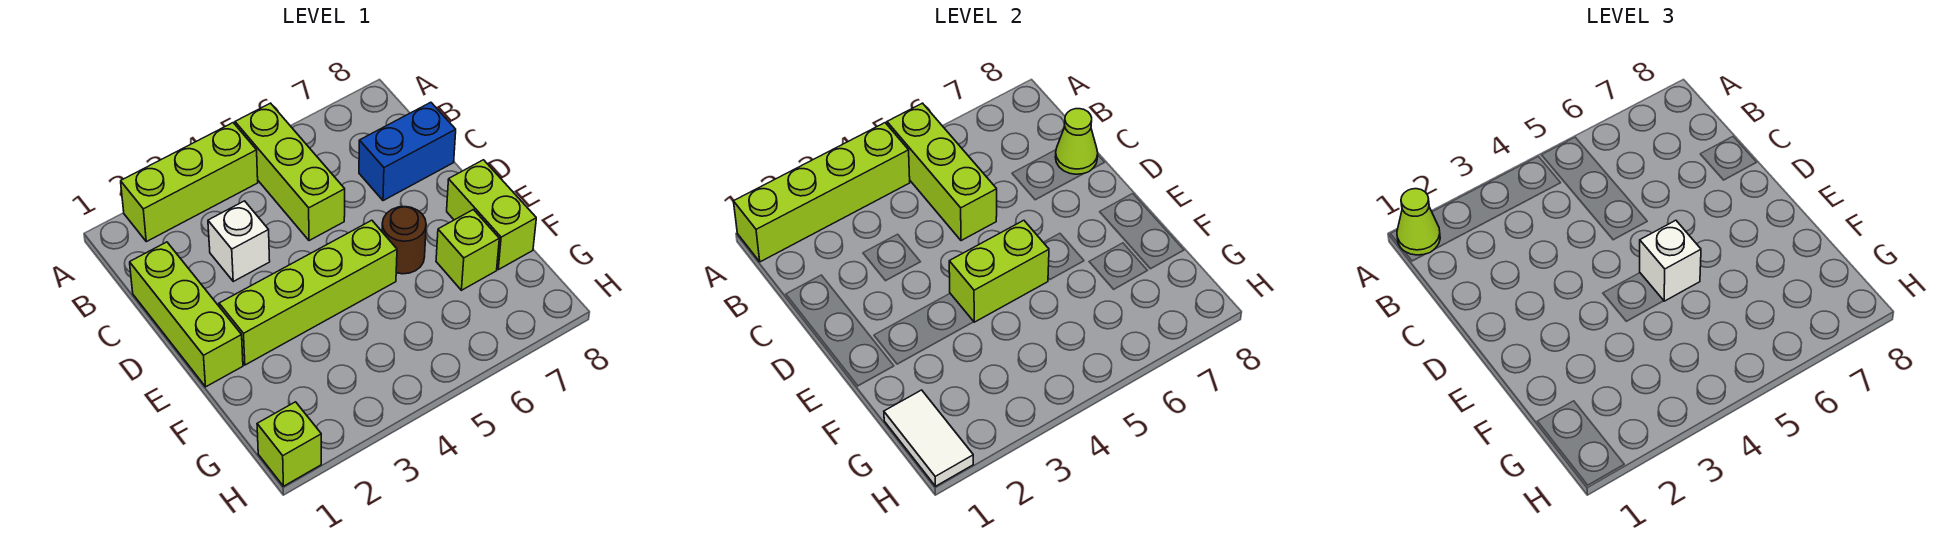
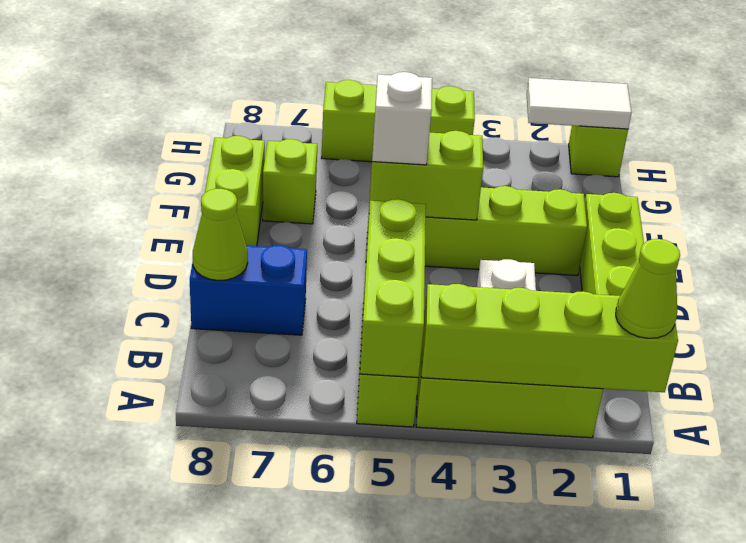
brown round brick E6 level 1 -> none
white tile G1:H1 level 2 -> white tile H1:H2 level 2
none -> lime brick H4:H6 level 1

